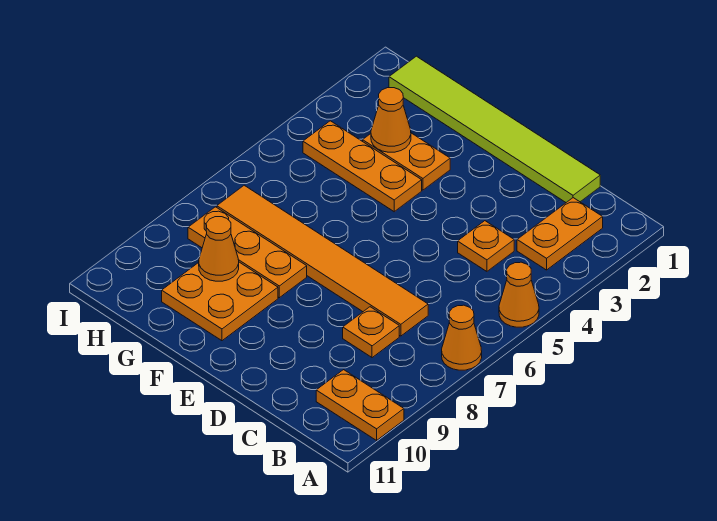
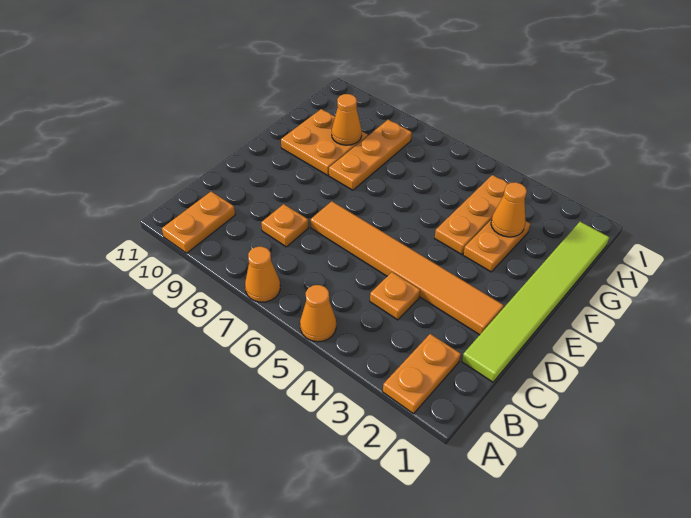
orange plate B2:B3 level 1 -> orange plate A2:B2 level 1
orange tile C7:H7 level 1 -> orange tile D2:D7 level 1

